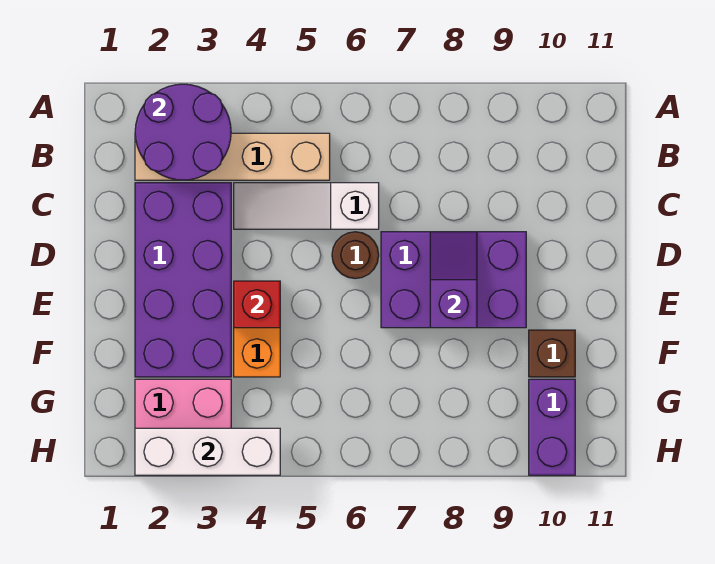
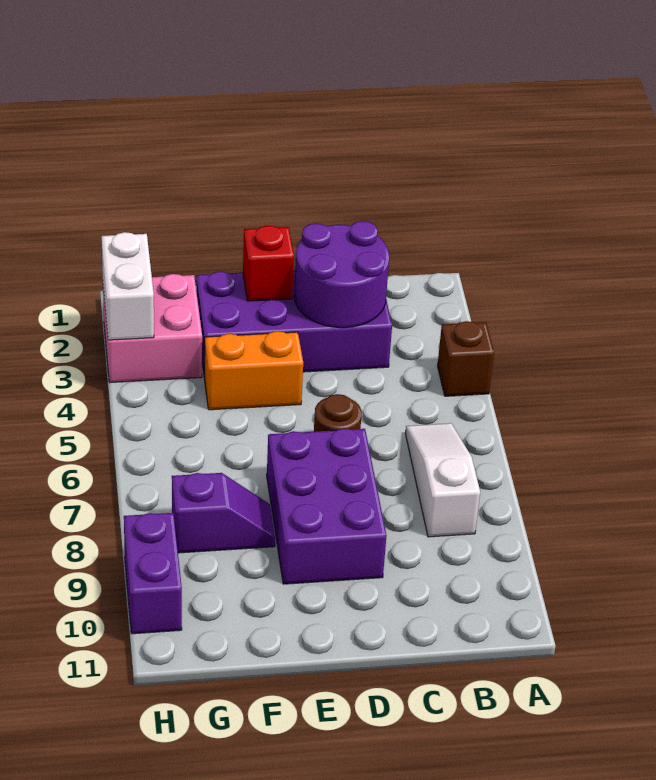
purple round brick A2:B3 level 2 -> purple round brick C2:D3 level 2
tan brick B2:B5 level 1 -> none
white slope C4:C6 level 1 top 6 -> white slope B6:B8 level 1 top 8
purple slope D8:E8 level 2 top E -> purple slope F8:G8 level 1 top G
red brick E4 level 2 -> red brick E2 level 2
brown brick F10 level 1 -> brown brick A4 level 1
purple brick G10:H10 level 1 -> purple brick H9:H10 level 1
white brick H2:H4 level 2 -> white brick H2:H3 level 2

